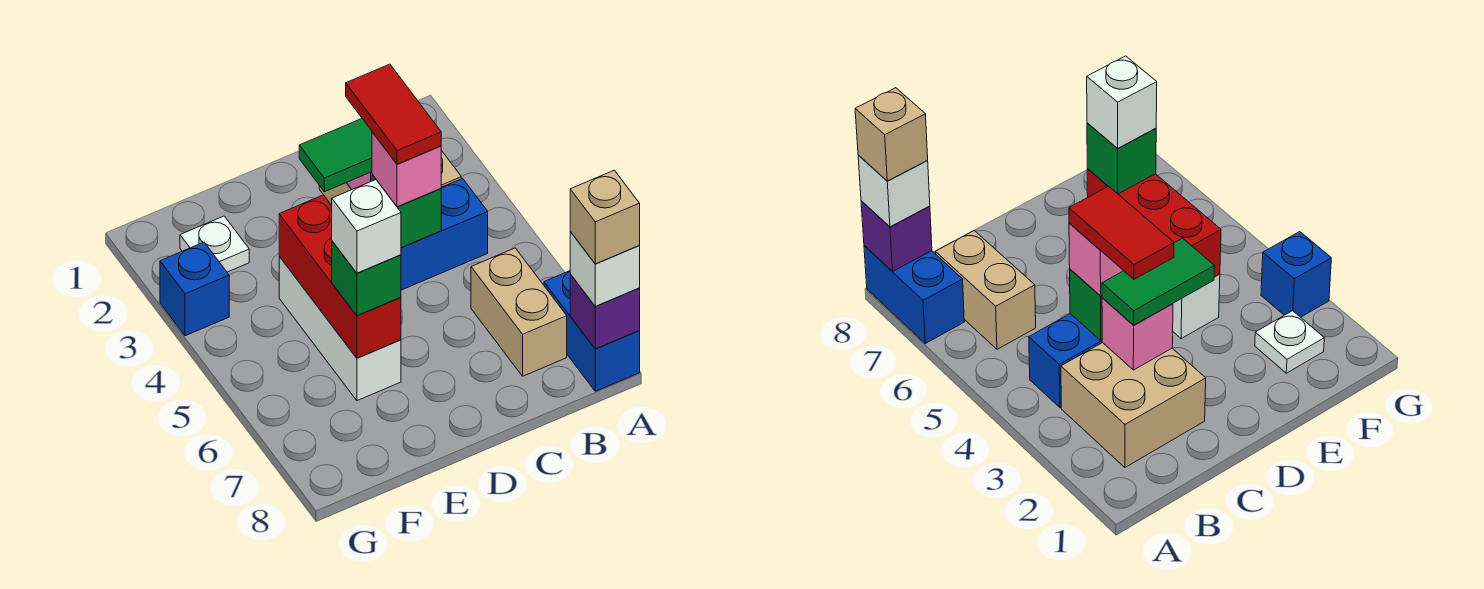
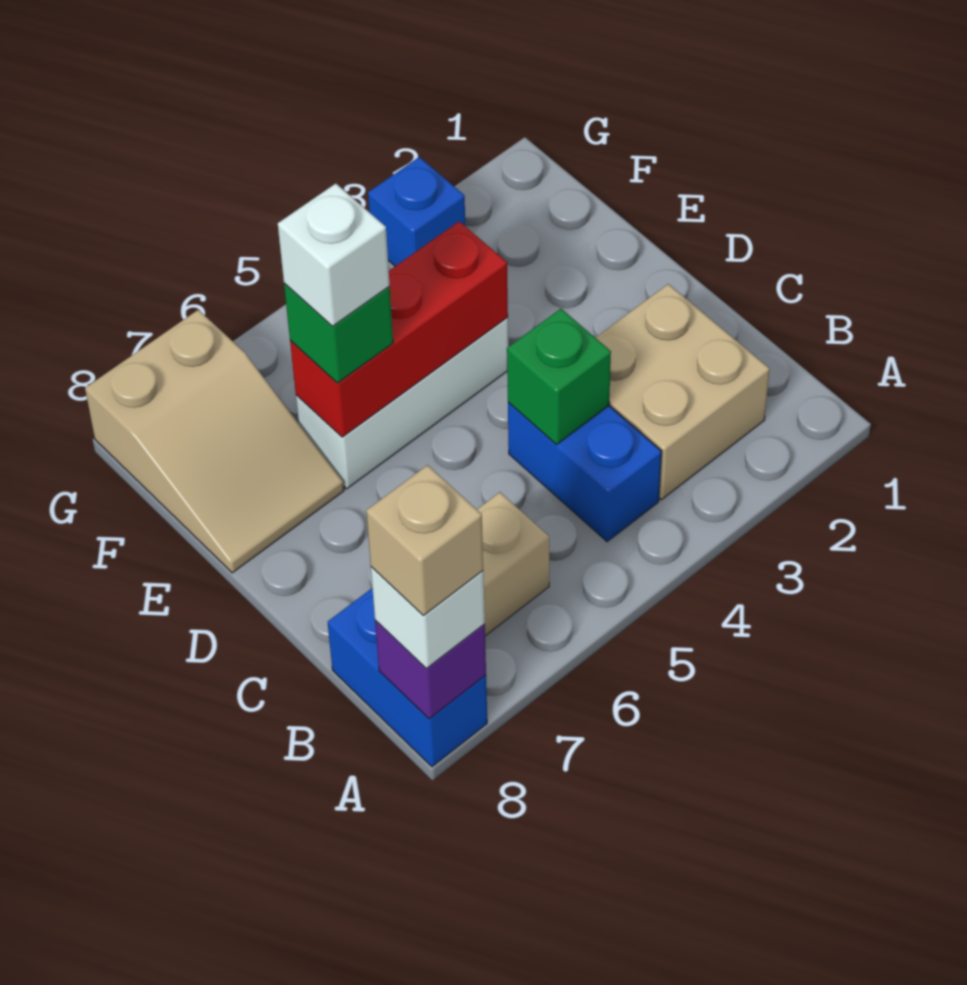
blue brick A7:A8 level 1 -> blue brick A8:B8 level 1
pink brick C3 level 2 -> none
green tile C3:D3 level 3 -> none
red tile C3:C4 level 4 -> none
pink brick C4 level 3 -> none
none -> tan slope E7:G8 level 1 top G
white plate F2 level 1 -> none

